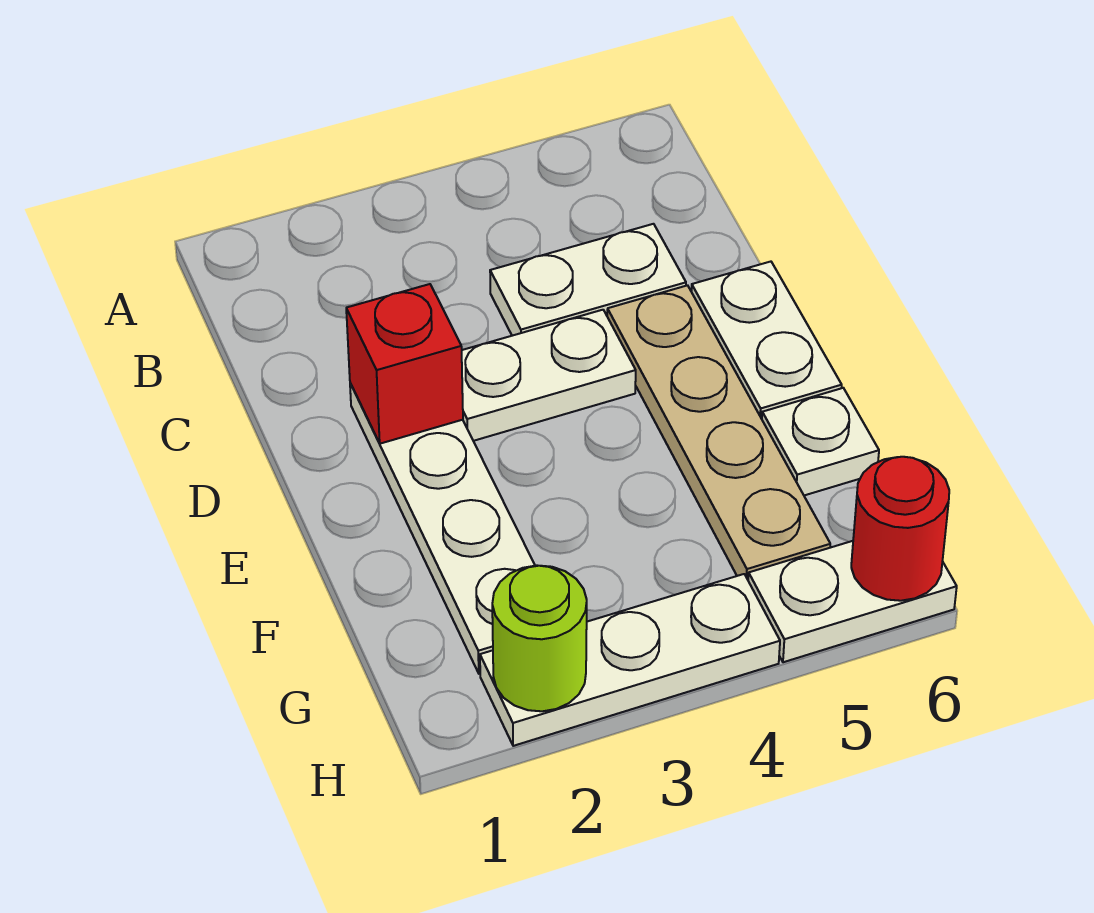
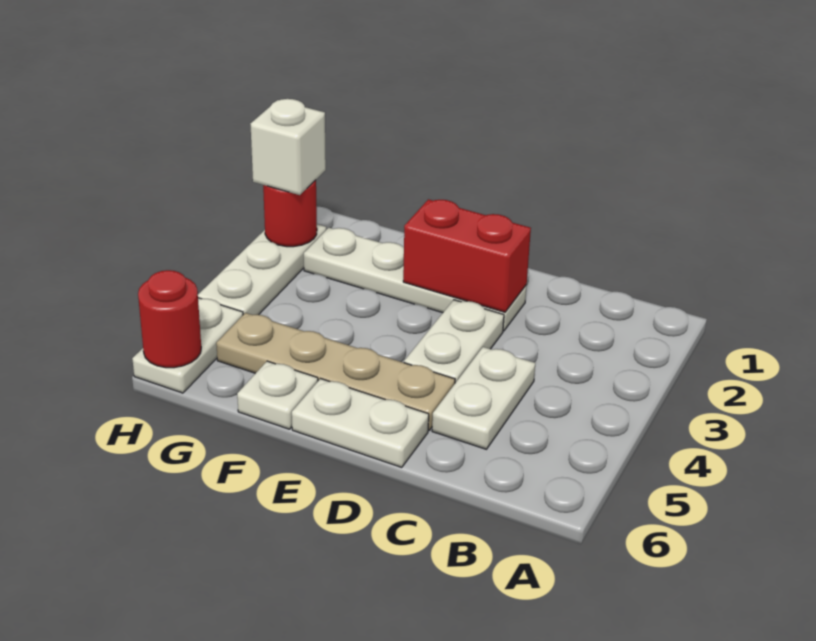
red brick D2 level 2 -> red brick D2:E2 level 2
lime round brick H2 level 2 -> red round brick H2 level 2
none -> white brick H2 level 3

